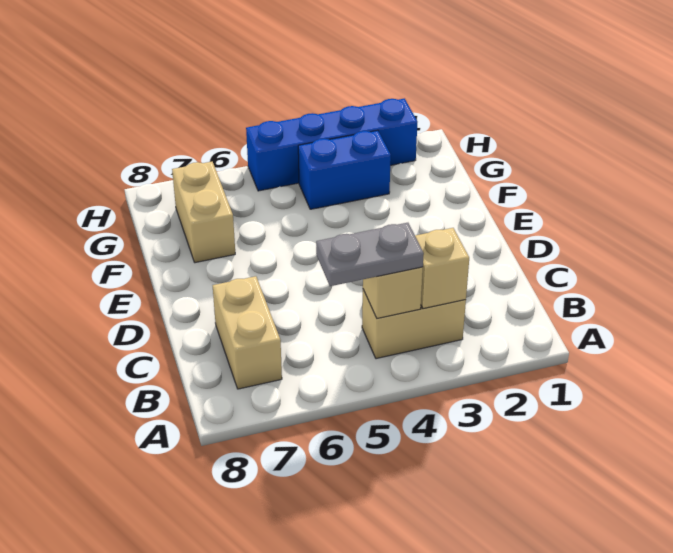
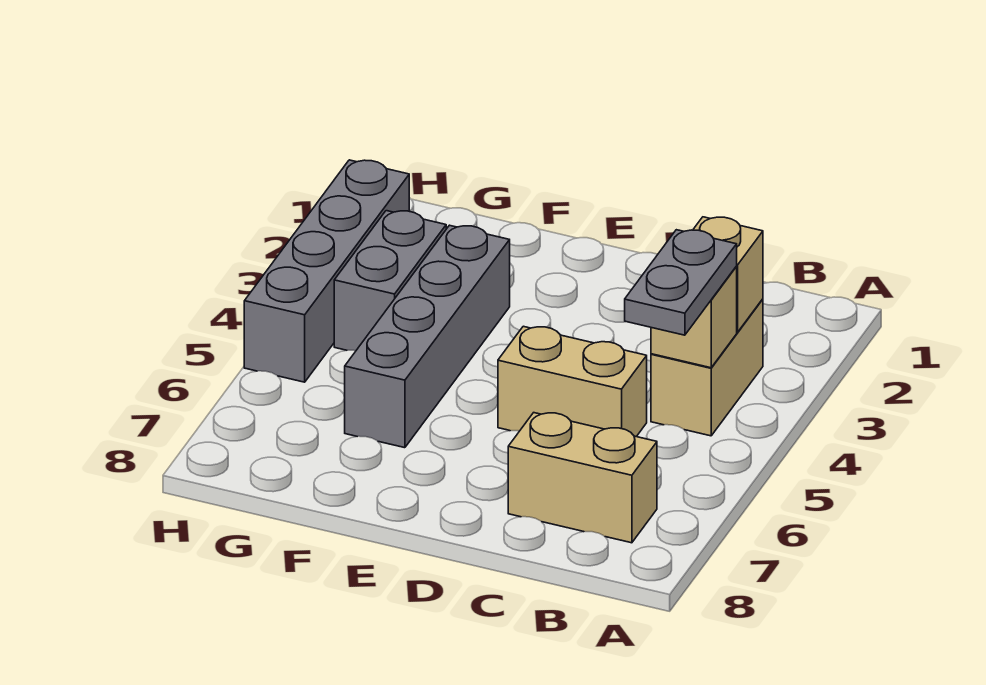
none -> grey brick F3:F6 level 1
tan brick F7:G7 level 1 -> tan brick C5:D5 level 1
blue brick G3:G4 level 1 -> grey brick G3:G4 level 1
blue brick H2:H5 level 1 -> grey brick H2:H5 level 1

